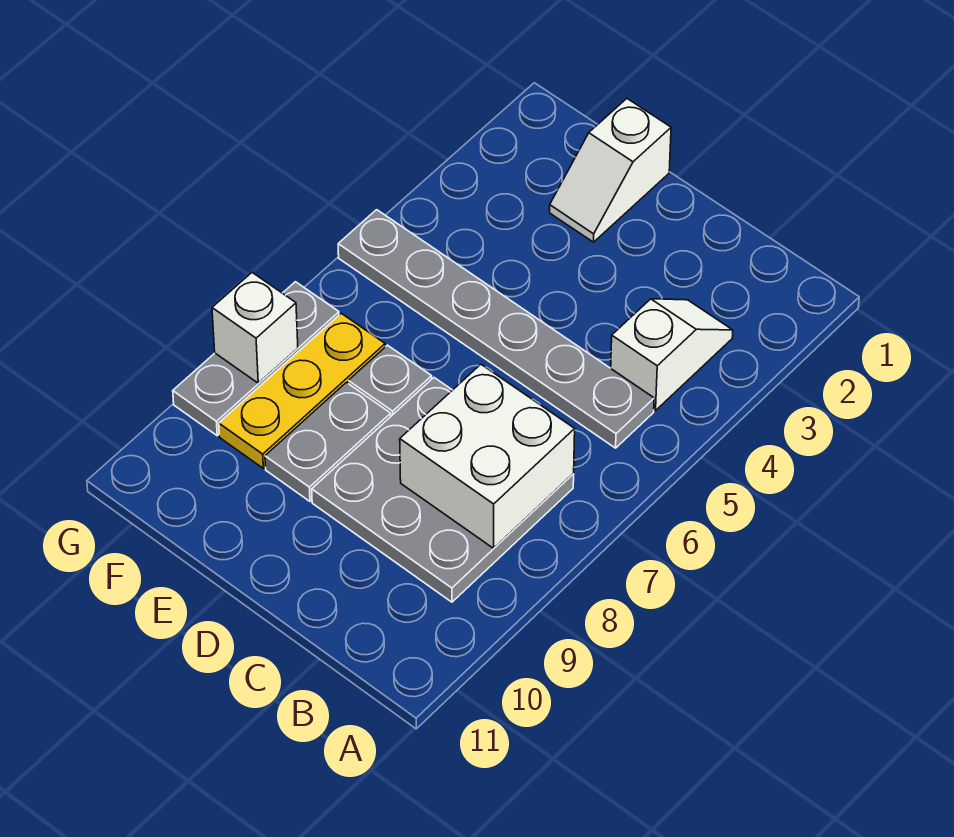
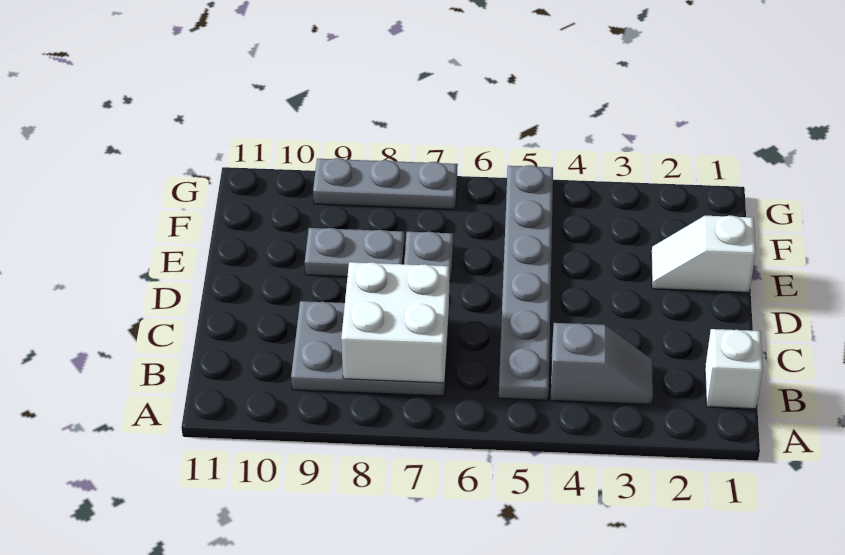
white slope B3:B4 level 1 top 4 -> grey slope B3:B4 level 1 top 4
grey plate B7:D9 level 1 -> grey plate B7:C9 level 1
yellow plate F7:F9 level 1 -> none
white brick G8 level 2 -> white brick B1 level 1

